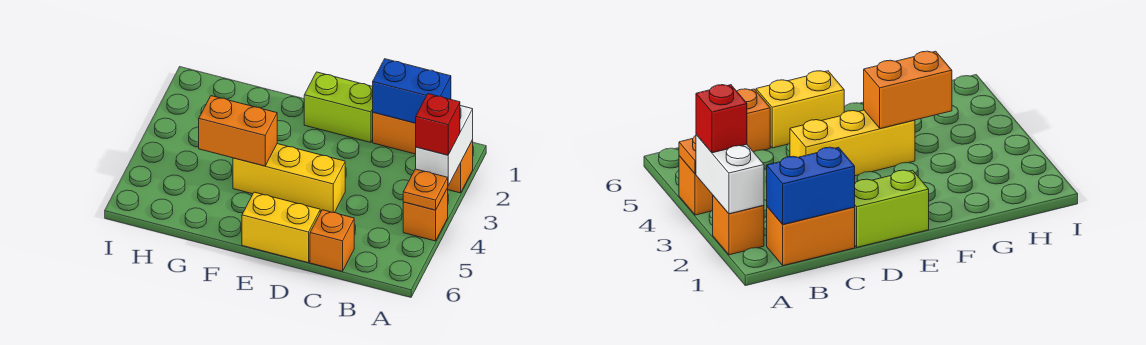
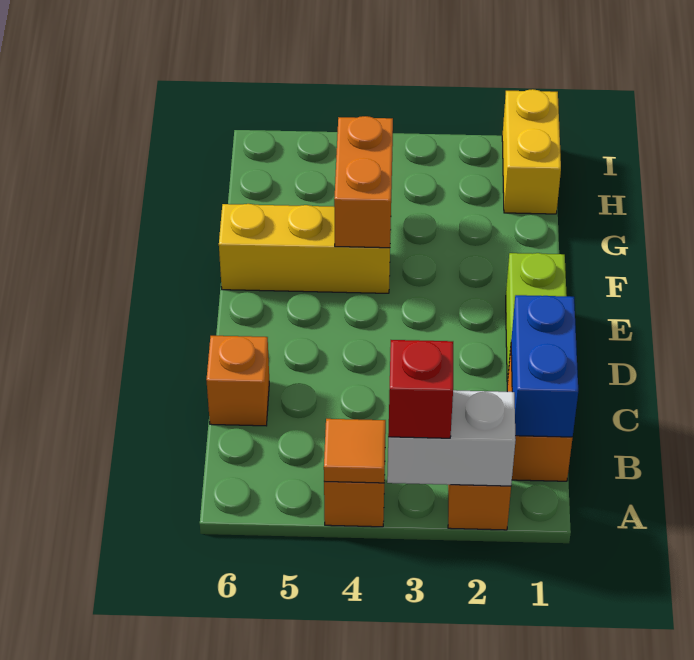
orange plate A4 level 2 -> orange tile A4 level 2
yellow brick D4:F4 level 1 -> yellow brick F4:F6 level 1
yellow brick D6:E6 level 1 -> yellow brick H1:I1 level 1

